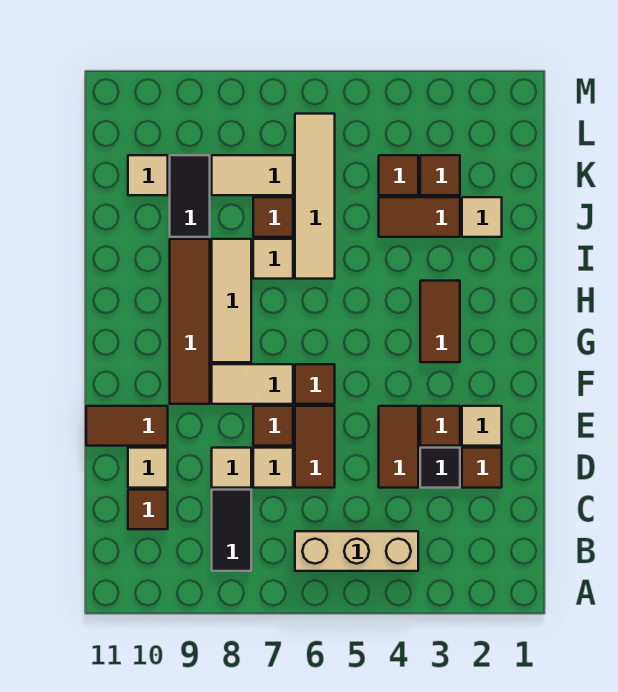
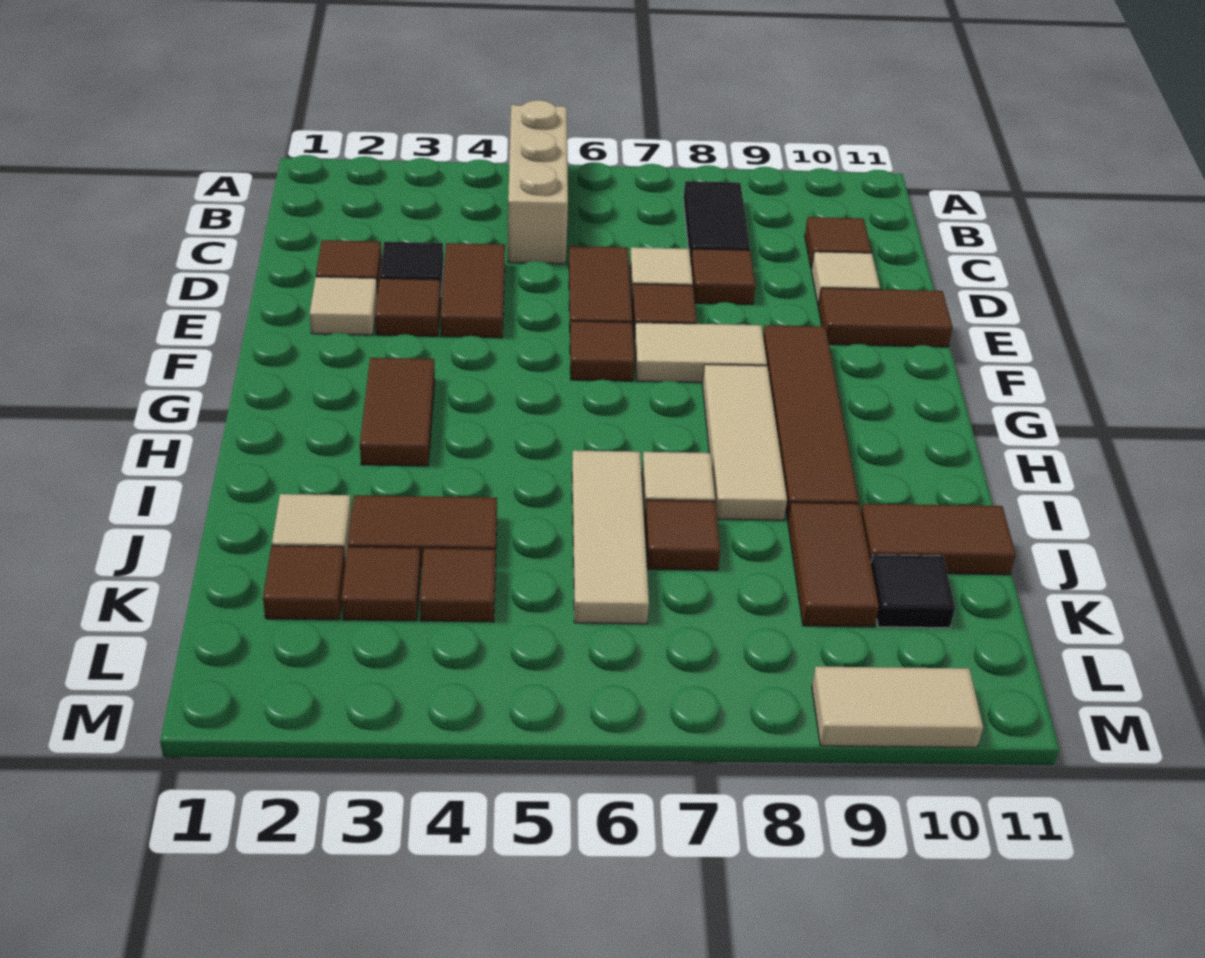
tan brick B4:B6 level 1 -> tan brick A5:C5 level 1
tan tile D8 level 1 -> brown tile D8 level 1
tan tile I6:L6 level 1 -> tan tile I6:K6 level 1
black tile J9:K9 level 1 -> brown tile J9:K9 level 1
none -> brown tile J10:J11 level 1
none -> brown tile K2 level 1
tan tile K7:K8 level 1 -> tan tile M9:M10 level 1
tan tile K10 level 1 -> black tile K10 level 1

